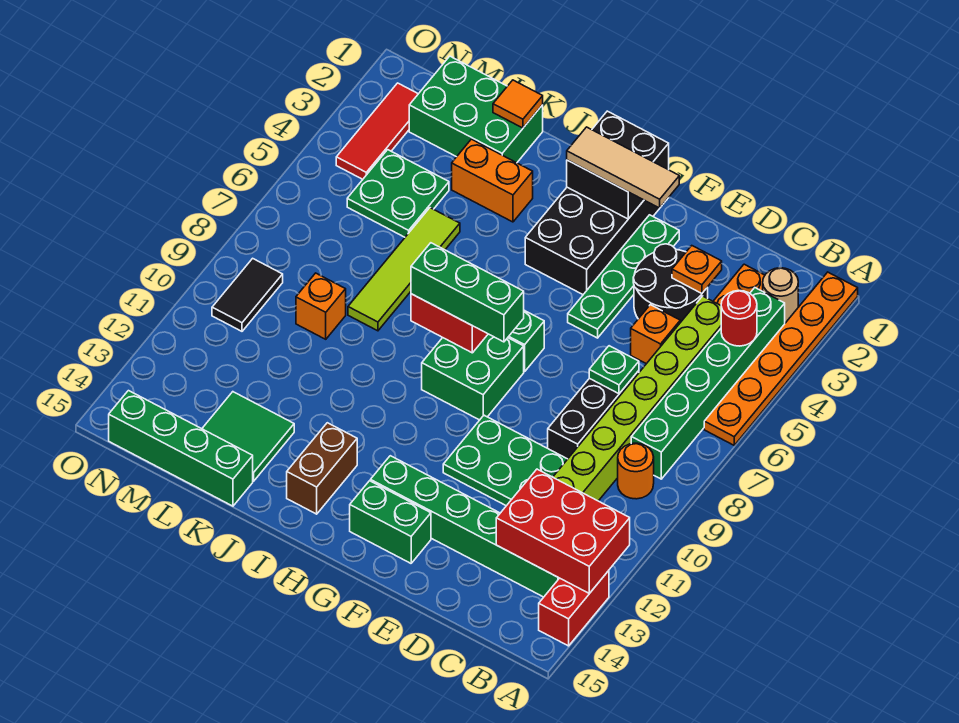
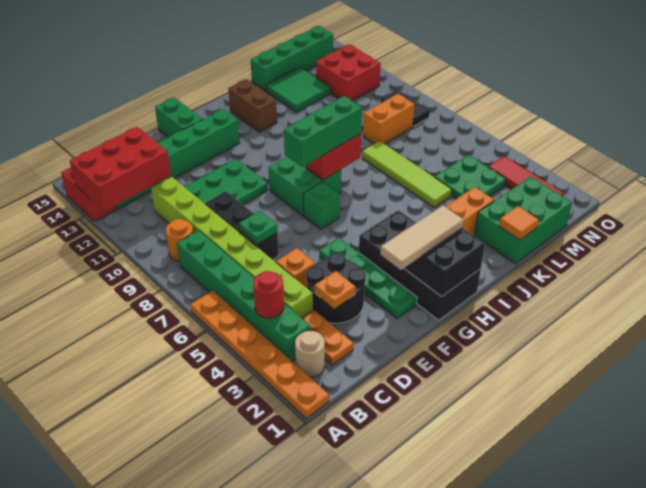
green brick F14:G14 level 1 -> green brick F14:F15 level 1
orange brick L9 level 1 -> orange brick L9:M9 level 1
none -> red brick M12:N13 level 1

